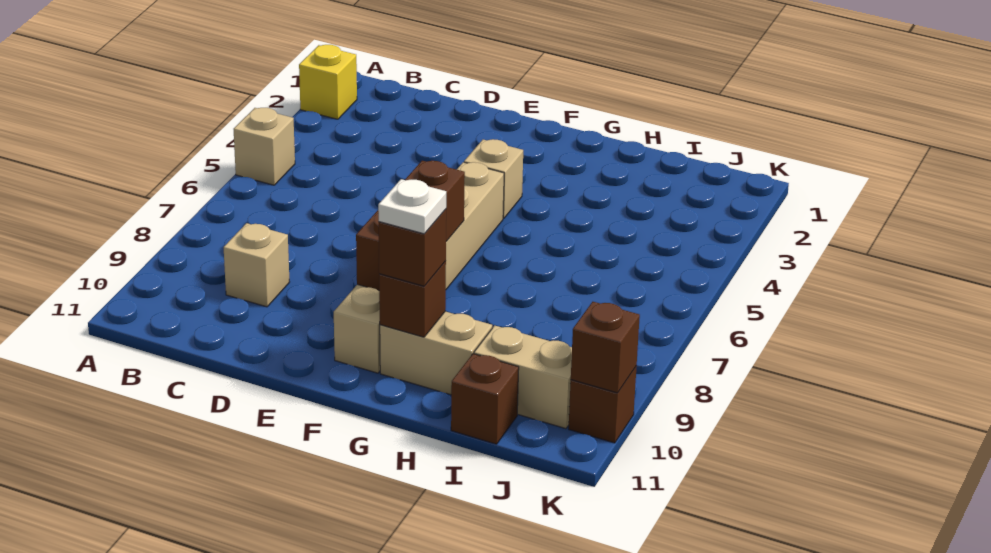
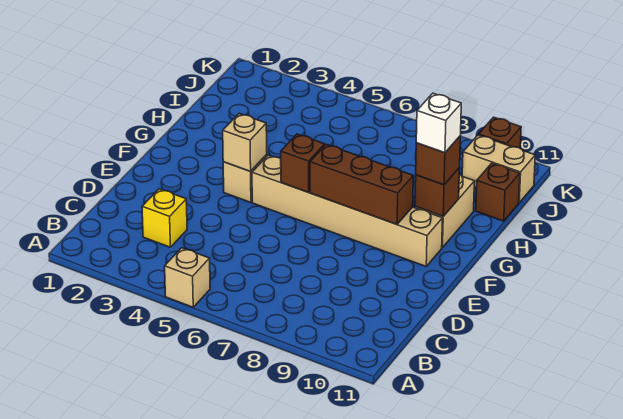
yellow brick A2 level 1 -> yellow brick C3 level 1
tan brick C9 level 1 -> tan brick F4 level 2
white plate G10 level 4 -> white brick G10 level 4
tan brick I10:J10 level 1 -> tan brick J10:J11 level 1
brown brick K10 level 2 -> brown brick F6 level 2

